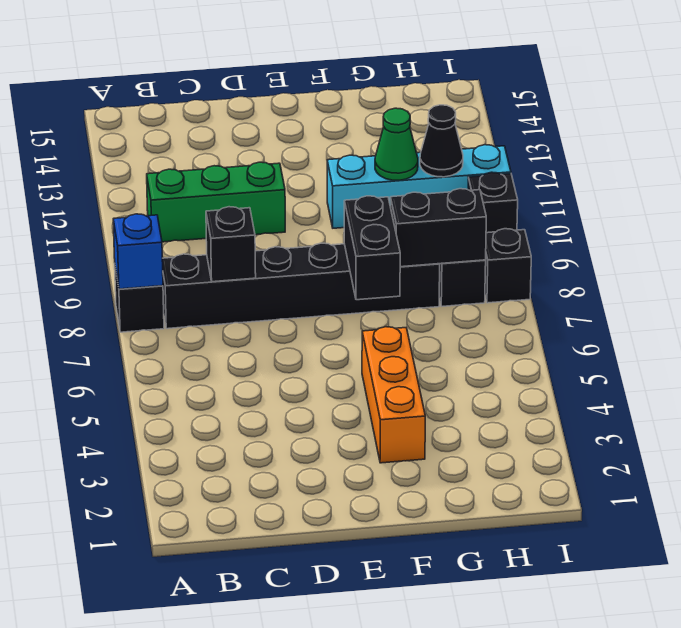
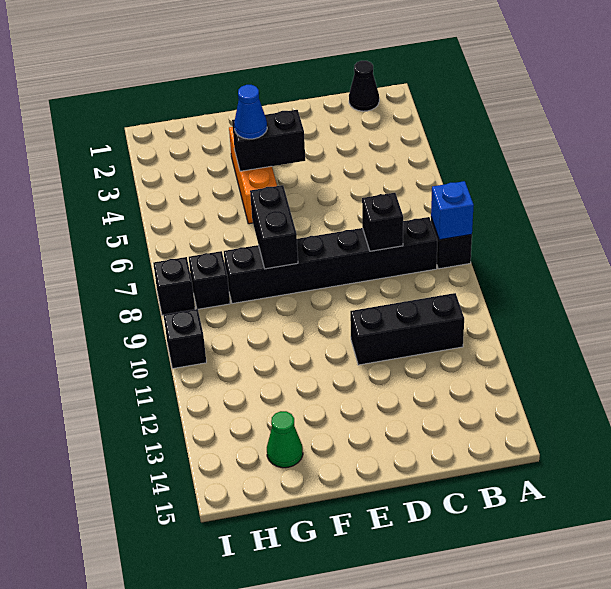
green brick B11:D11 level 1 -> black brick B11:D11 level 1
none -> blue cone F4 level 3
cyan brick F11:I11 level 1 -> none
black brick G8:H8 level 2 -> black brick E4:F4 level 2
green cone G11 level 2 -> green cone G14 level 1
black cone H11 level 2 -> black cone B1 level 1

